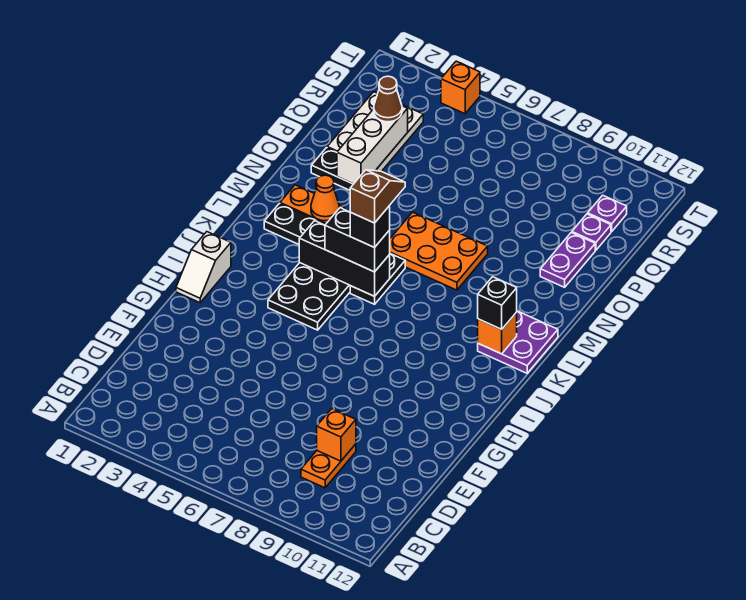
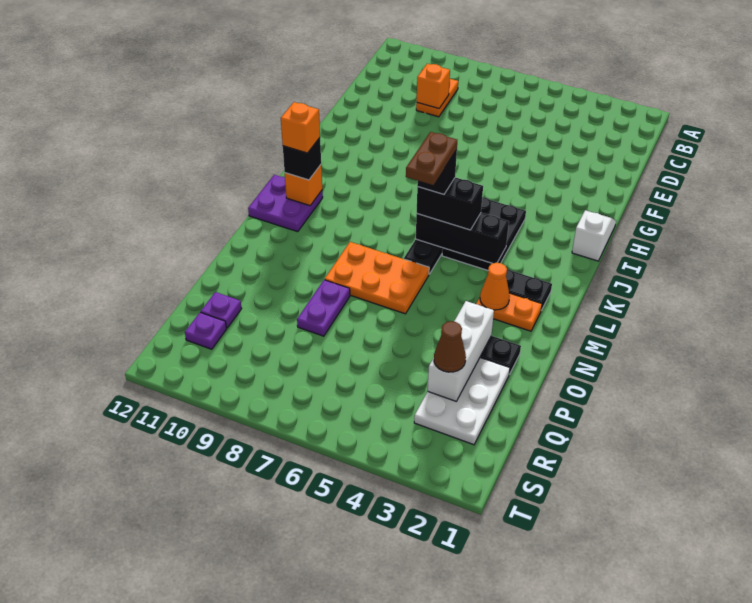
brown slope K6:L6 level 5 top K -> brown plate K6:L6 level 5
purple plate O11:P11 level 1 -> purple plate O8:P8 level 1
orange brick T4 level 1 -> orange brick K11 level 4

